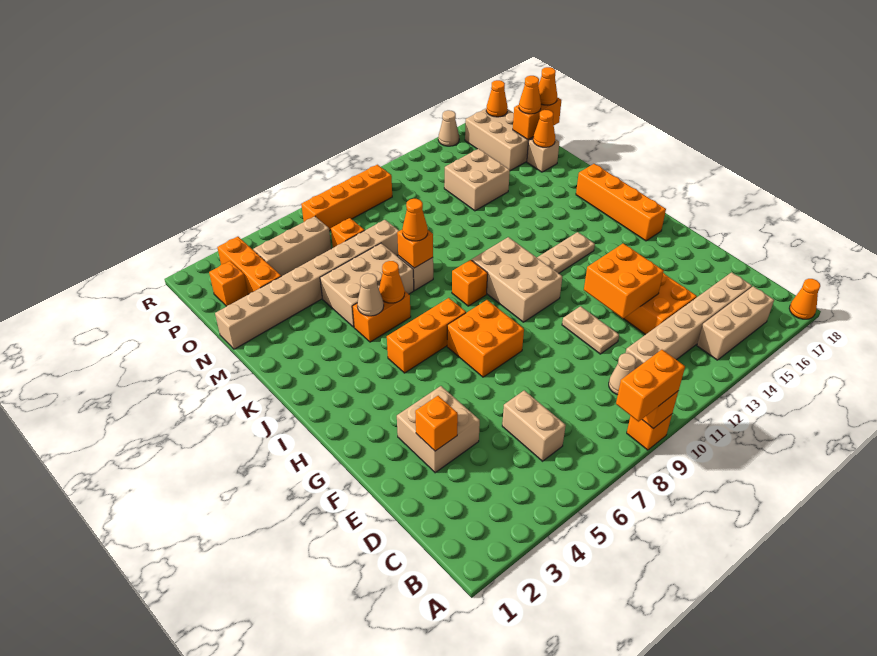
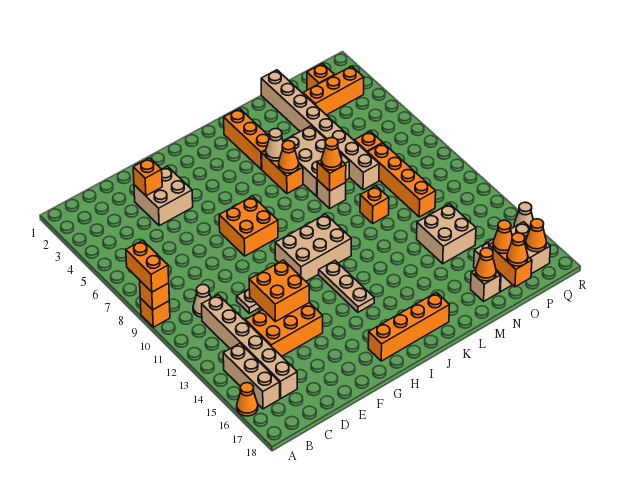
orange cone A18 level 1 -> orange cone A16 level 1
tan brick C6:D6 level 1 -> none
orange brick I5:I7 level 1 -> orange brick K2:K4 level 1
orange brick J9 level 1 -> orange brick M10 level 1
tan brick P4:P6 level 1 -> none
orange brick Q7:Q10 level 1 -> orange brick O8:O11 level 1

